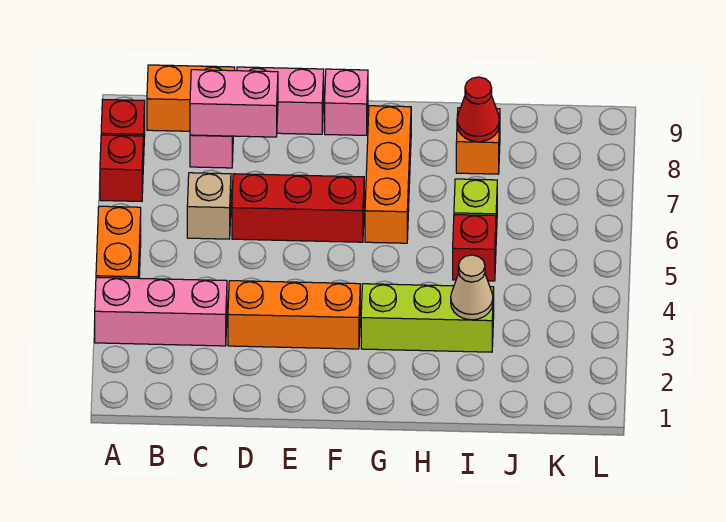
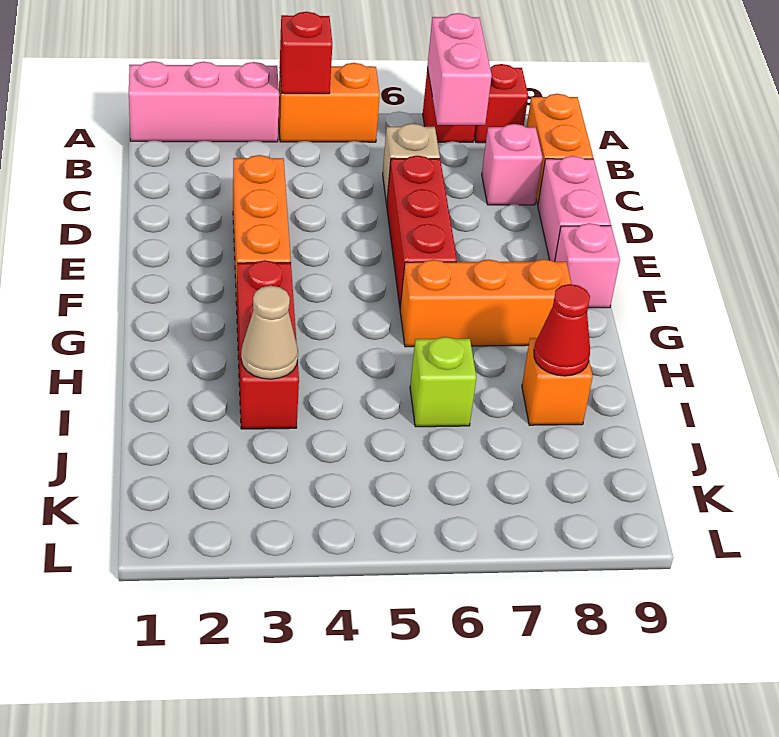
pink brick A3:C3 level 1 -> pink brick A1:A3 level 1
pink brick C8:D8 level 2 -> pink brick A7:B7 level 2
lime brick G3:I3 level 1 -> red brick G3:I3 level 1
red brick I5 level 1 -> red brick A4 level 2

